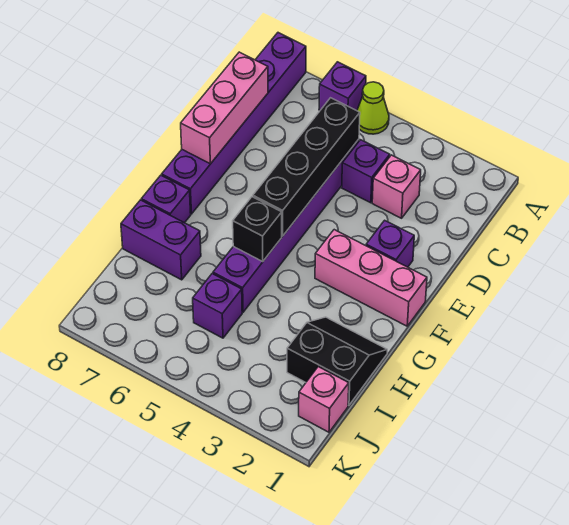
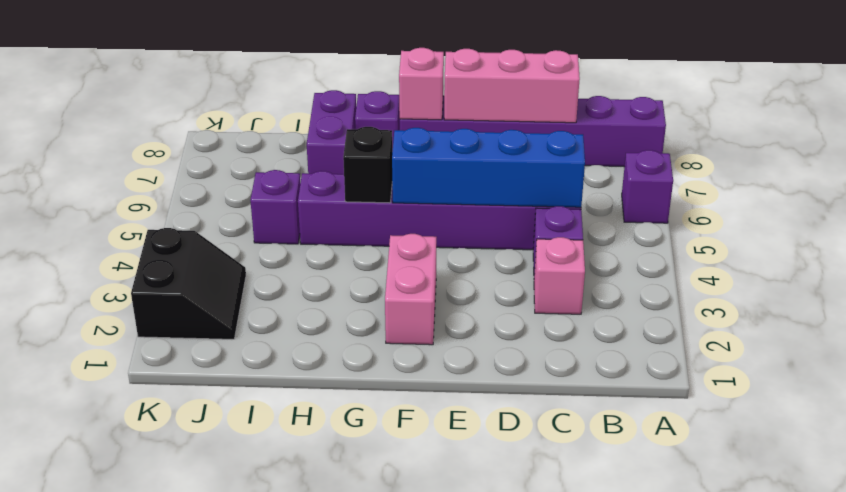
lime cone A5 level 1 -> none
black brick C5:F5 level 2 -> blue brick C5:F5 level 2
purple brick E2 level 1 -> none
pink brick F1:F3 level 1 -> pink brick F2:F3 level 1
black slope H1:I2 level 1 top I -> black slope J2:K3 level 1 top K
pink brick J1 level 1 -> pink brick F8 level 2

